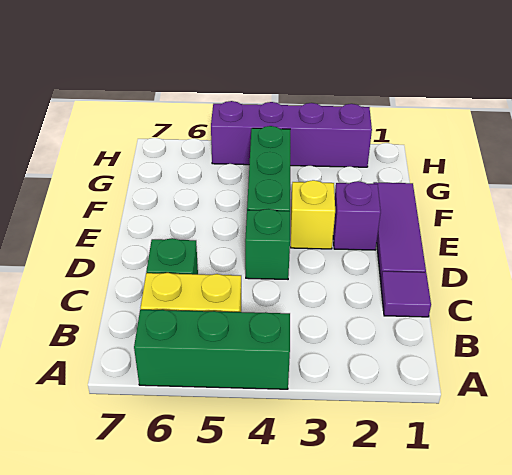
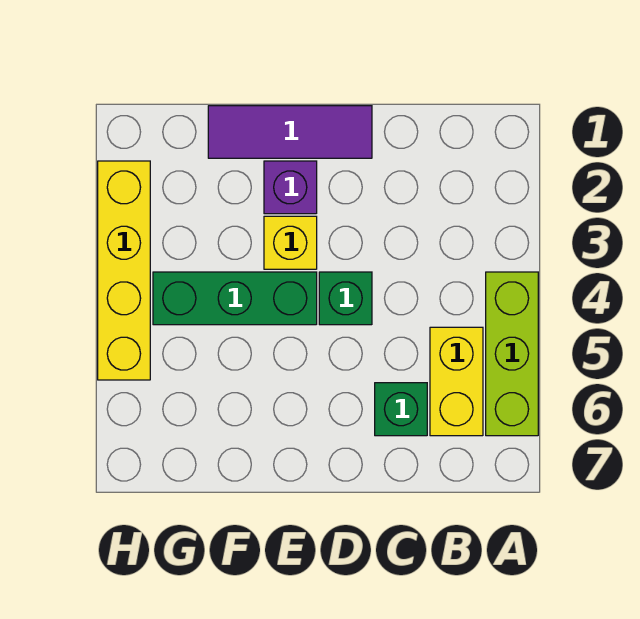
green brick A4:A6 level 1 -> lime brick A4:A6 level 1
purple tile C1 level 1 -> none
purple brick H2:H5 level 1 -> yellow brick H2:H5 level 1

